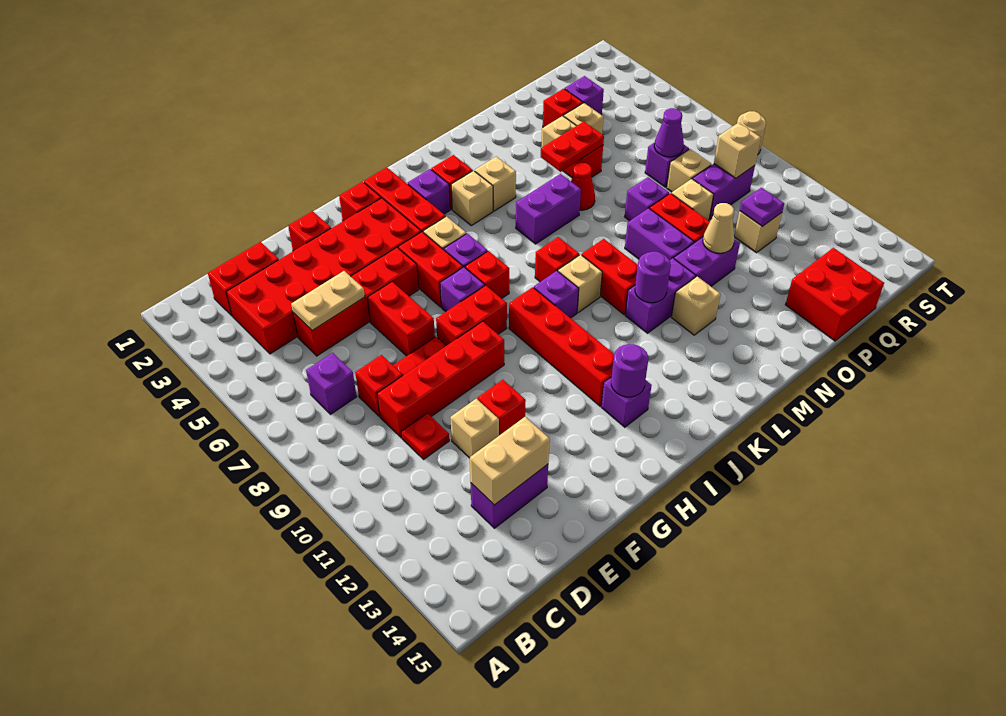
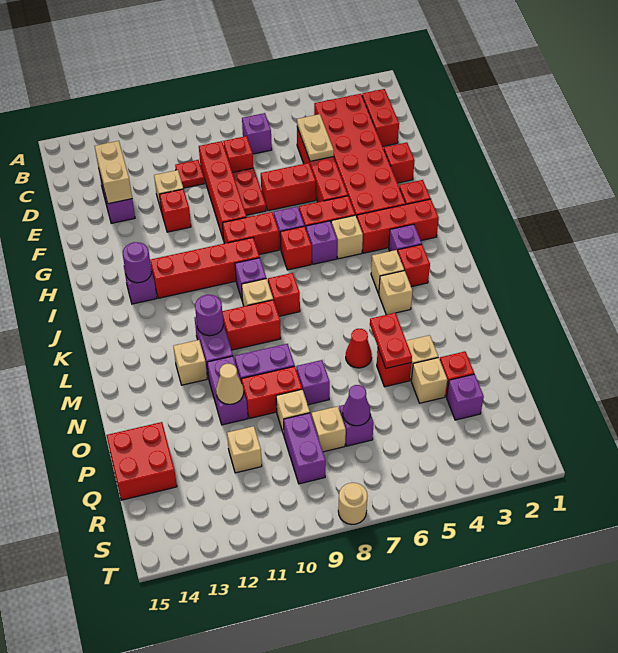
red brick G8:H8 level 1 -> red brick H8:H9 level 1
purple brick L6:M6 level 1 -> none
purple plate Q11 level 2 -> none
tan brick R9 level 2 -> none

